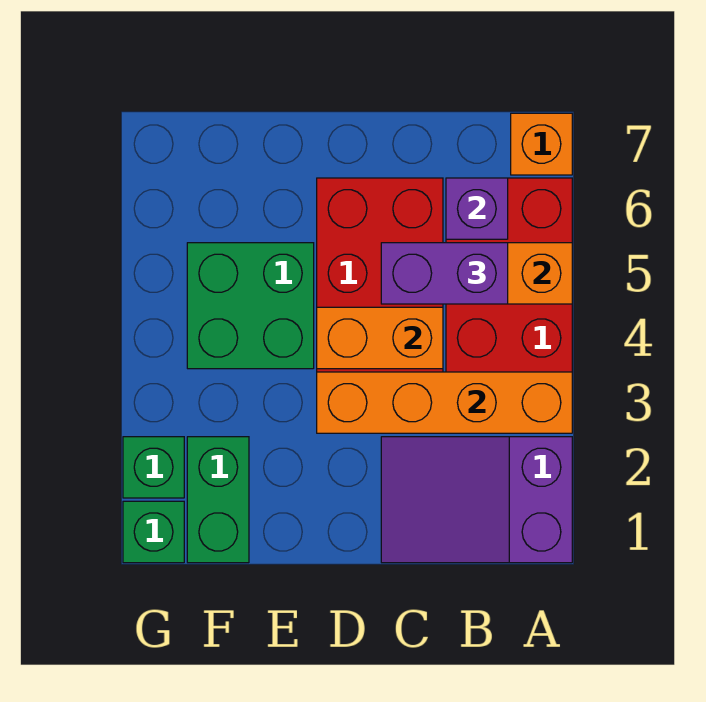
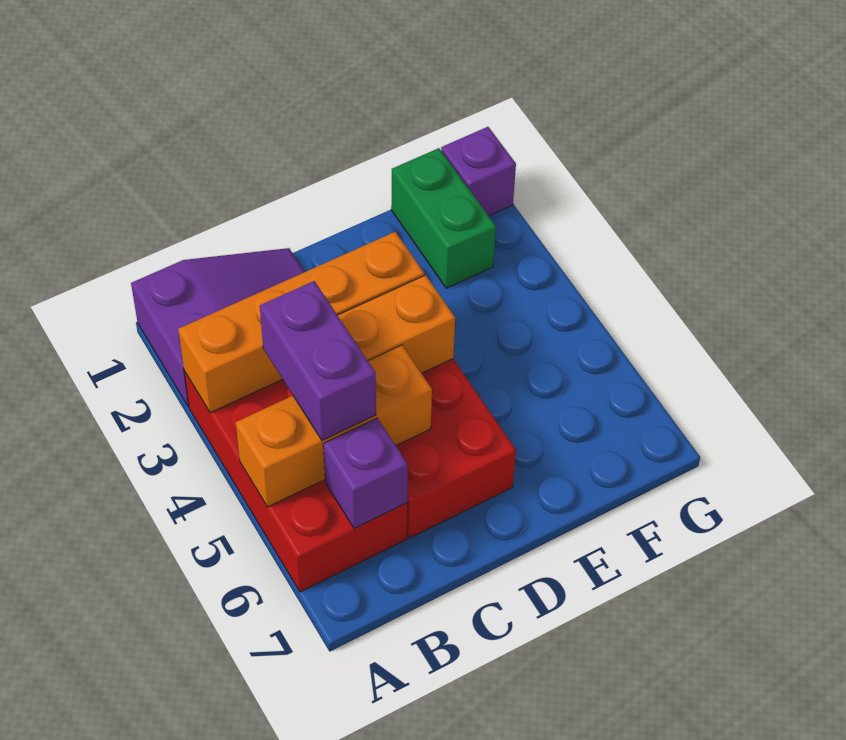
orange brick A7 level 1 -> none
purple brick B5:C5 level 3 -> purple brick B4:B5 level 3
green brick E4:F5 level 1 -> none
green brick G1 level 1 -> purple brick G1 level 1
green brick G2 level 1 -> none

